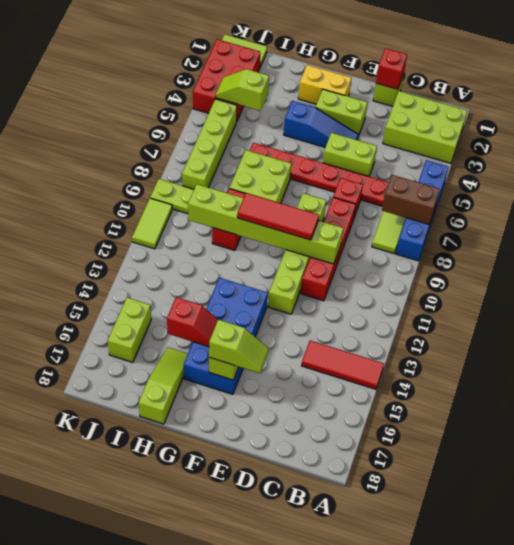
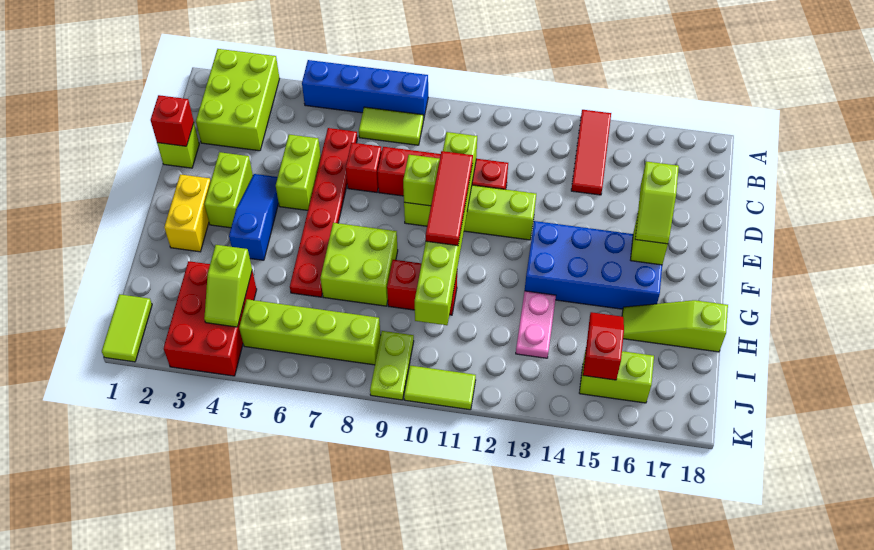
brown brick A7:B7 level 2 -> none
lime slope E16:F16 level 3 top F -> lime slope E16:F16 level 3 top E
red slope G15:H15 level 2 top H -> red slope I15:J15 level 2 top J
none -> pink plate H13:I13 level 1
red brick J2:K4 level 1 -> red brick I3:K4 level 1

